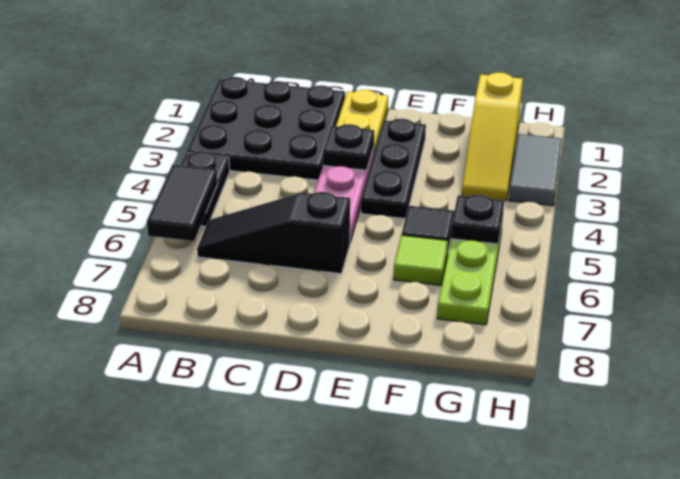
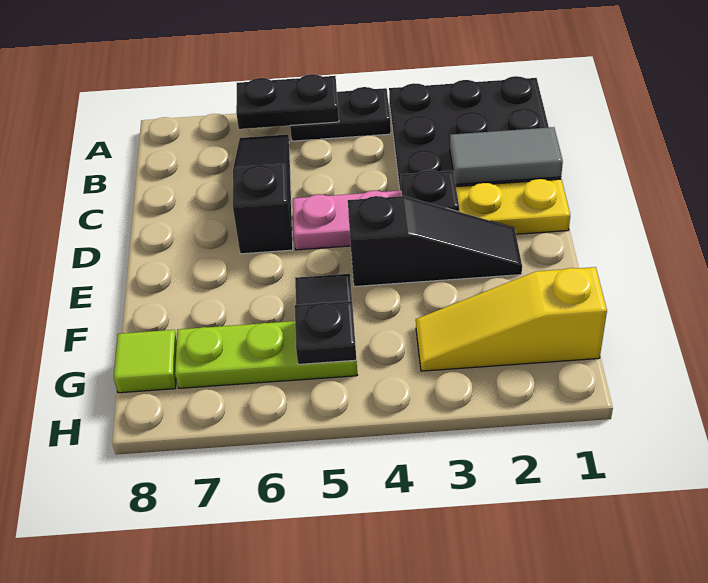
black tile A5:A6 level 2 -> black plate A5:A6 level 2
black plate E2:E4 level 1 -> black slope E2:E4 level 1 top 4
lime tile F6 level 1 -> lime tile G8 level 1
grey tile H2:H3 level 1 -> grey tile C1:C2 level 2

